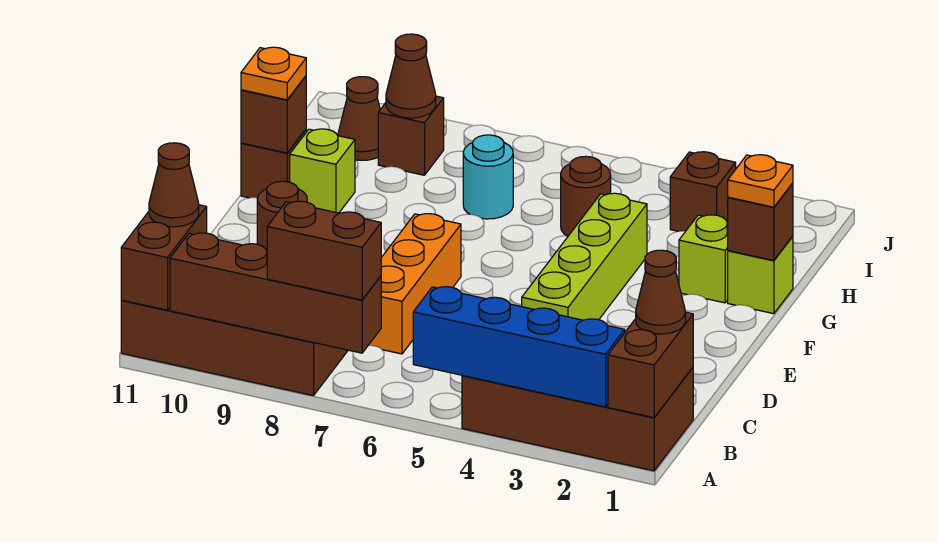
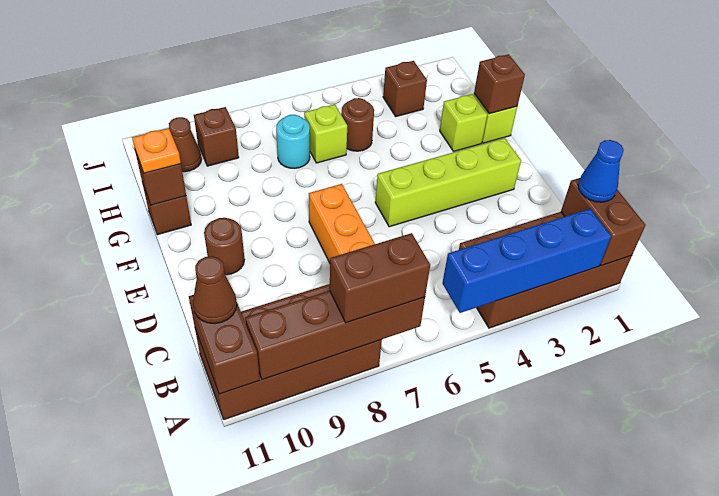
brown cone B1 level 3 -> blue cone B1 level 3
lime brick D4:G4 level 1 -> lime brick E2:E5 level 1
orange plate G1 level 3 -> none
lime brick G10 level 1 -> lime brick H6 level 1
brown cone I9 level 2 -> none

